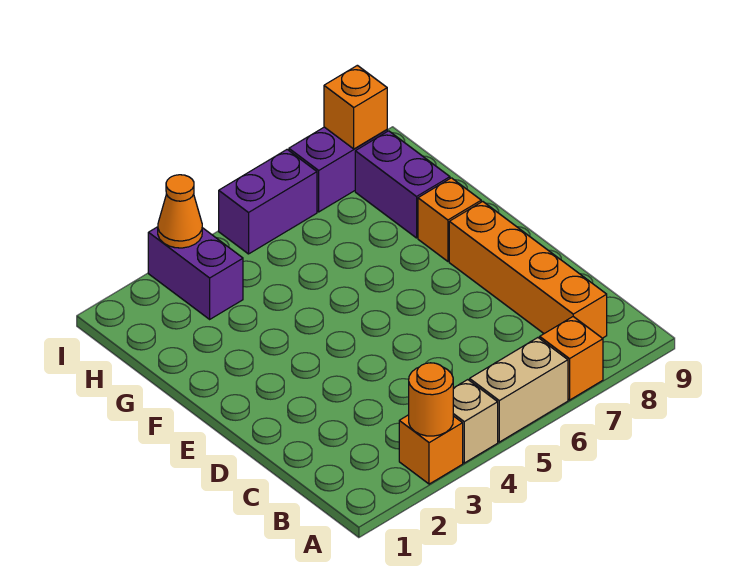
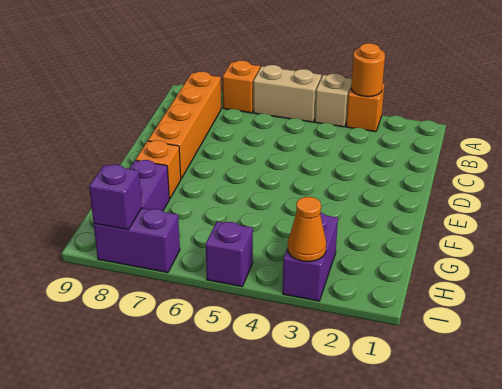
purple brick I5:I6 level 1 -> purple brick I5 level 1
orange brick I8 level 2 -> purple brick I8 level 2

